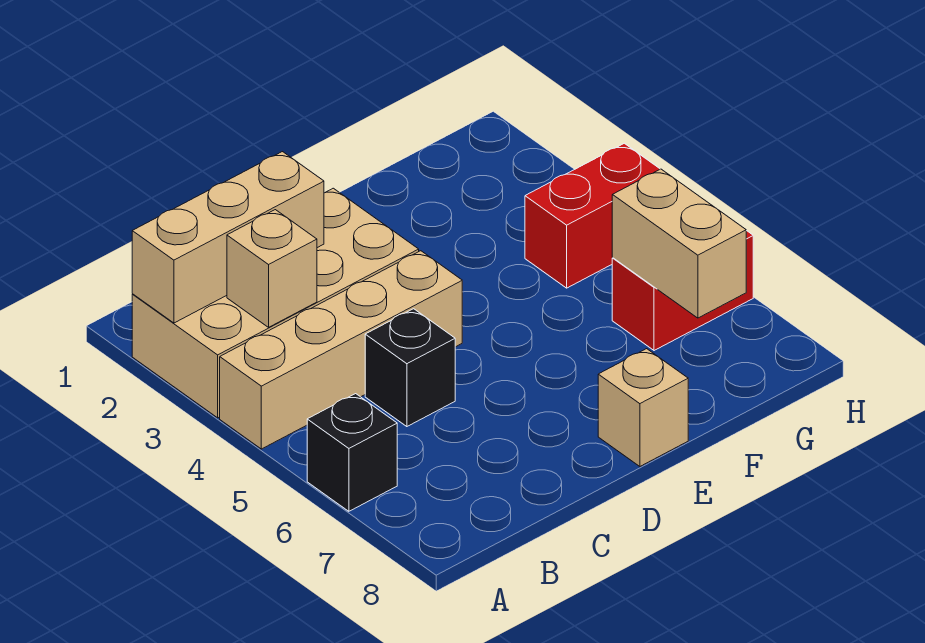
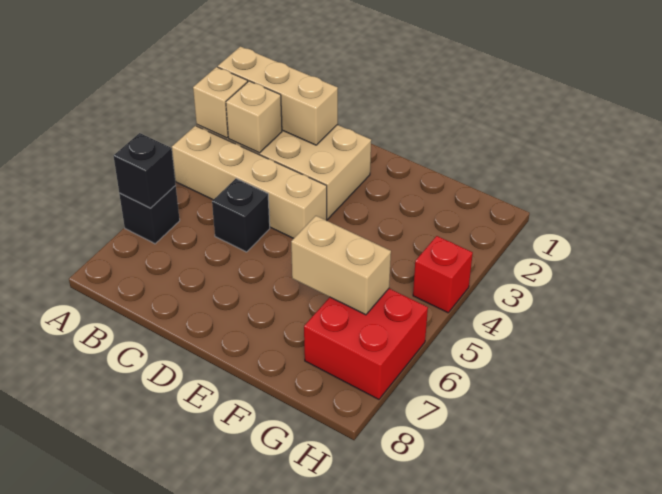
none -> black brick A6 level 2
tan brick E8 level 1 -> tan brick A3 level 2
red brick G4:H4 level 1 -> red brick H4 level 1
red brick G6:H6 level 1 -> red brick G6:H7 level 1
tan brick G6:G7 level 2 -> tan brick F6:G6 level 2

